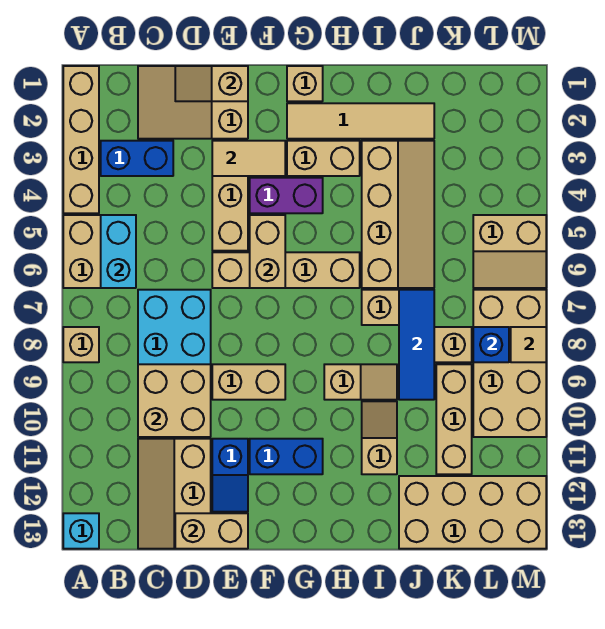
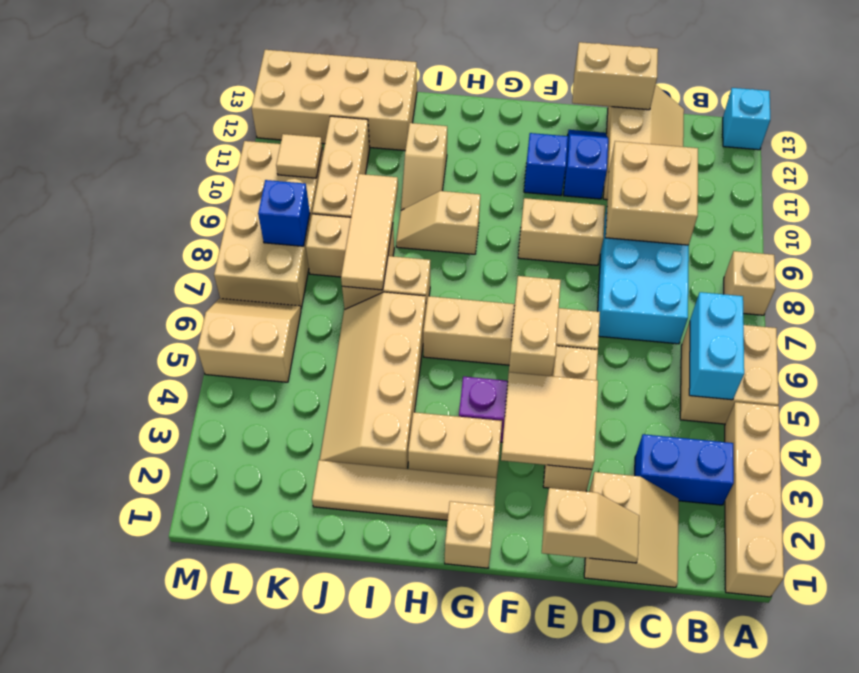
tan slope C1:E2 level 1 top E -> tan slope C1:D2 level 1 top D
tan tile E3:F3 level 2 -> tan tile E3:F4 level 2
blue brick F11:G11 level 1 -> blue brick F11 level 1
blue tile J7:J9 level 2 -> tan tile J7:J9 level 2
tan tile M8 level 2 -> tan tile L10 level 2

